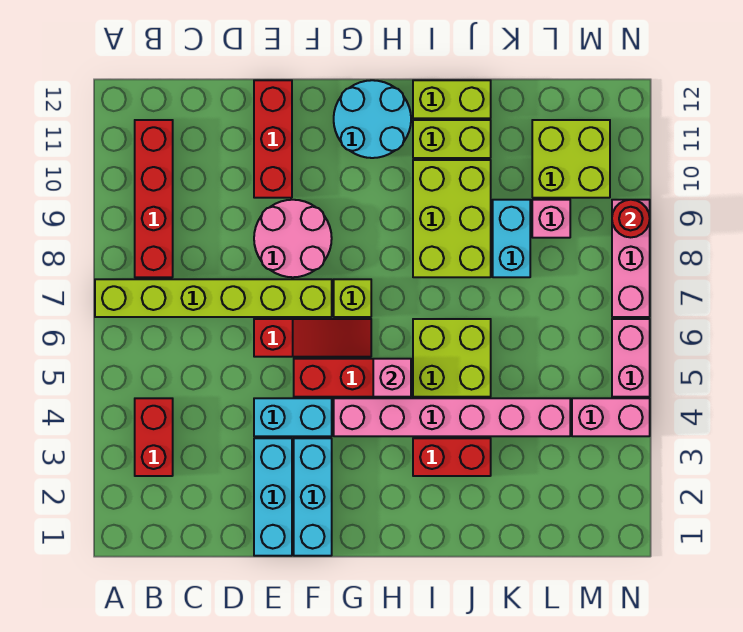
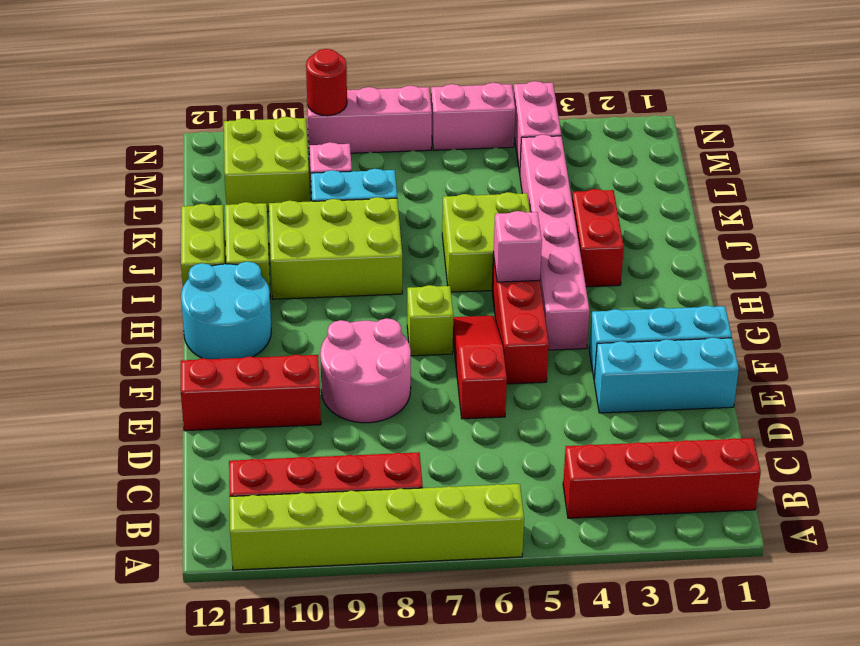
lime brick A7:F7 level 1 -> lime brick A6:A11 level 1
red brick B3:B4 level 1 -> red brick B1:B4 level 1
cyan brick E4:F4 level 1 -> none

